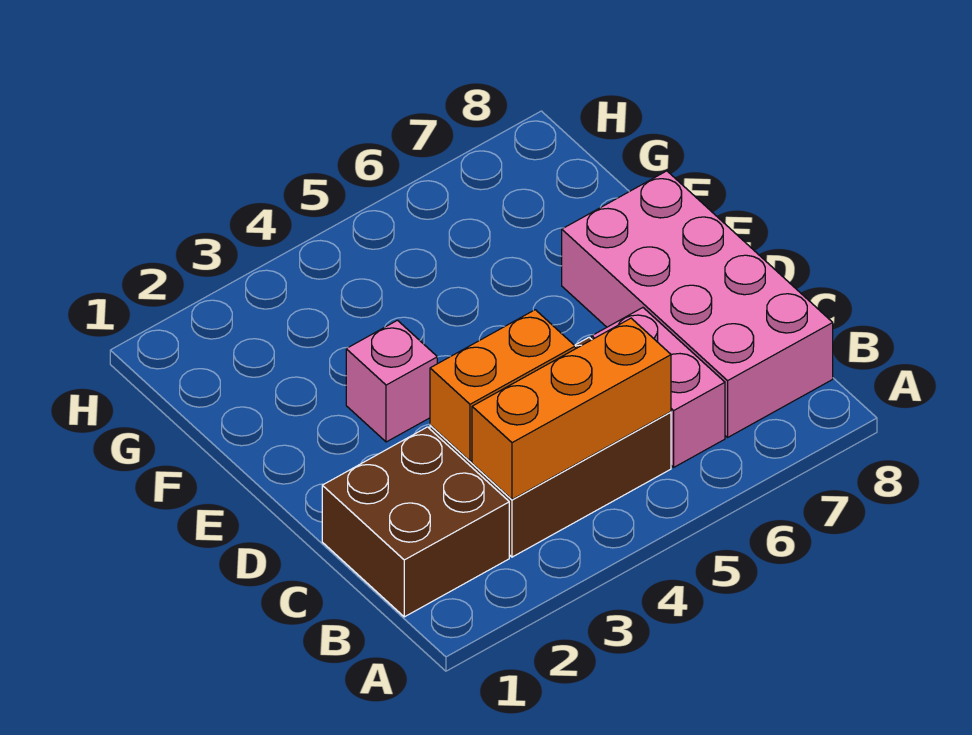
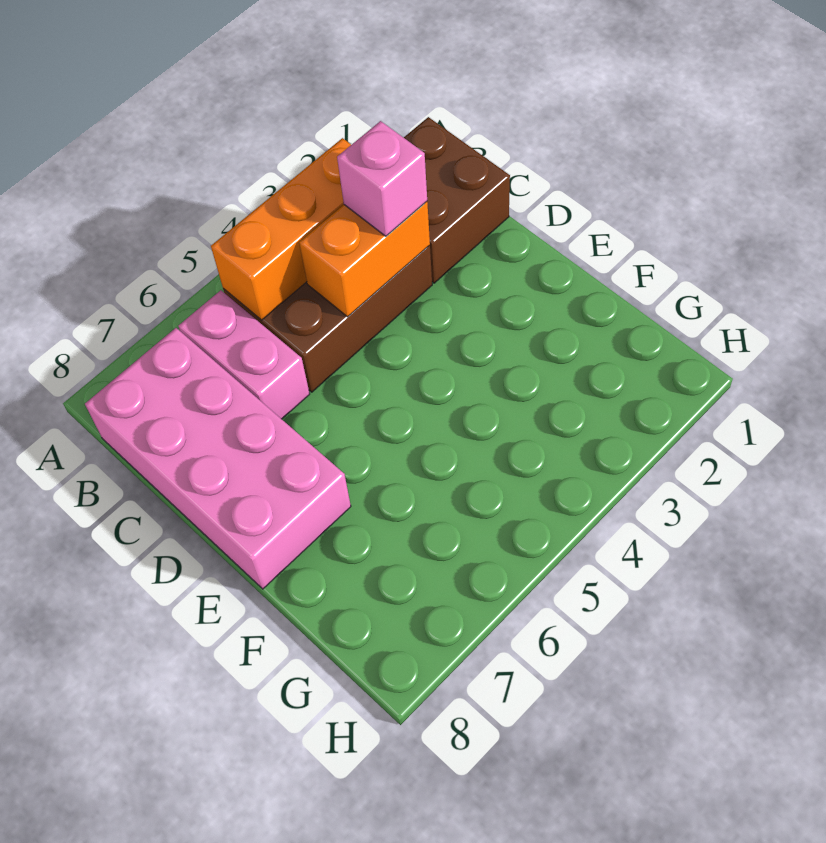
pink brick E3 level 1 -> pink brick C3 level 3

